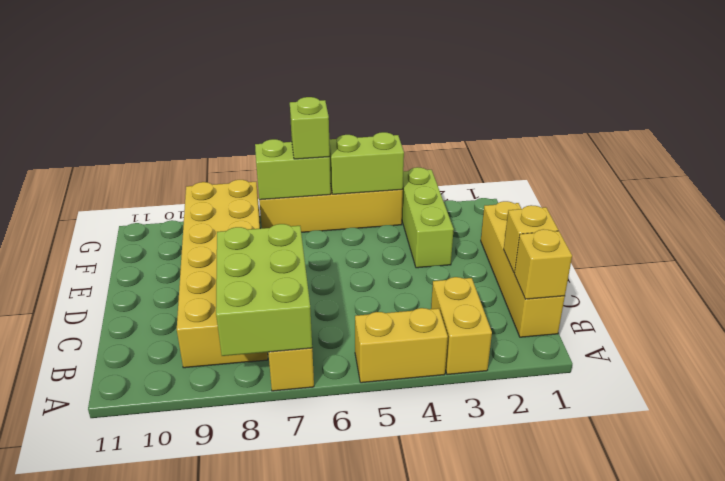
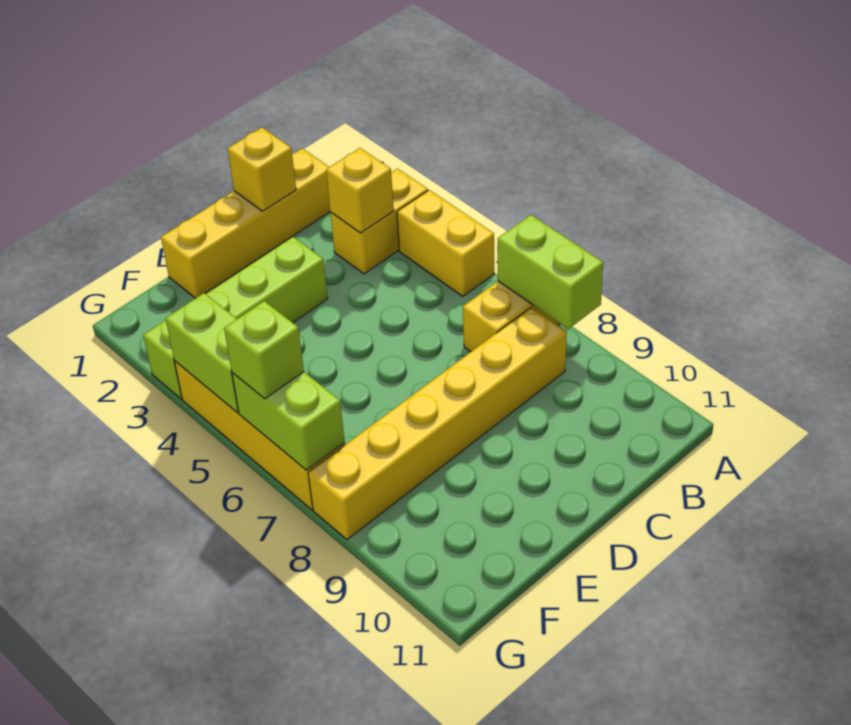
lime brick A7:C8 level 2 -> lime brick A7:A8 level 2
yellow brick B1 level 2 -> yellow brick B3 level 2
yellow brick B8:G9 level 1 -> yellow brick B8:G8 level 1
lime brick E3:G3 level 1 -> lime brick D3:G3 level 1

